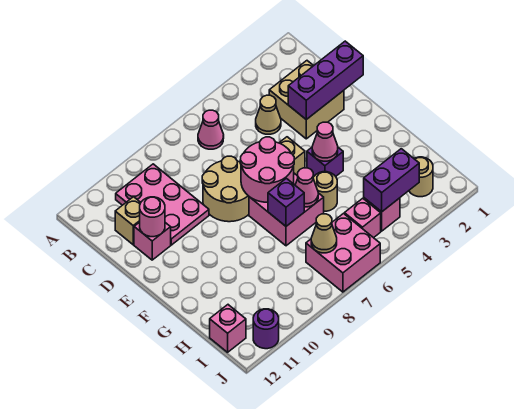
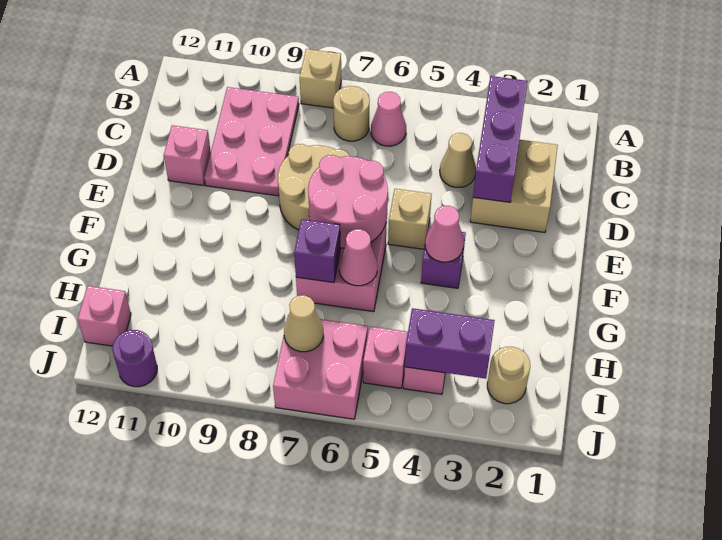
tan brick C11 level 1 -> tan brick A8 level 1
purple brick D1:D3 level 2 -> purple brick B3:D3 level 2
pink round brick D11 level 2 -> none
tan round brick G5 level 1 -> tan round brick B7 level 1

